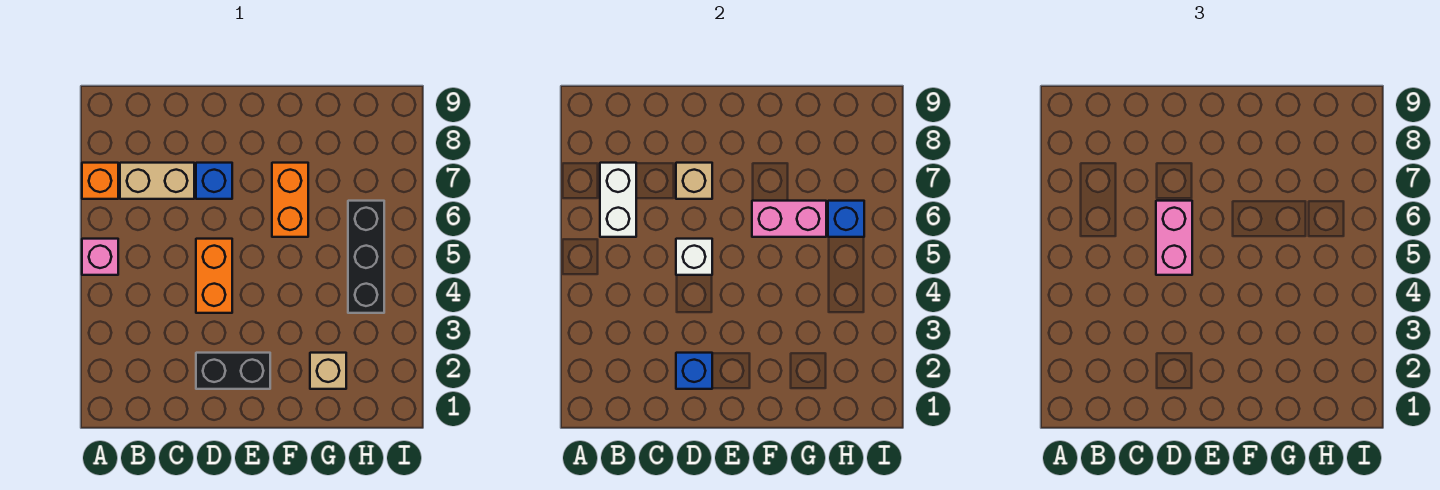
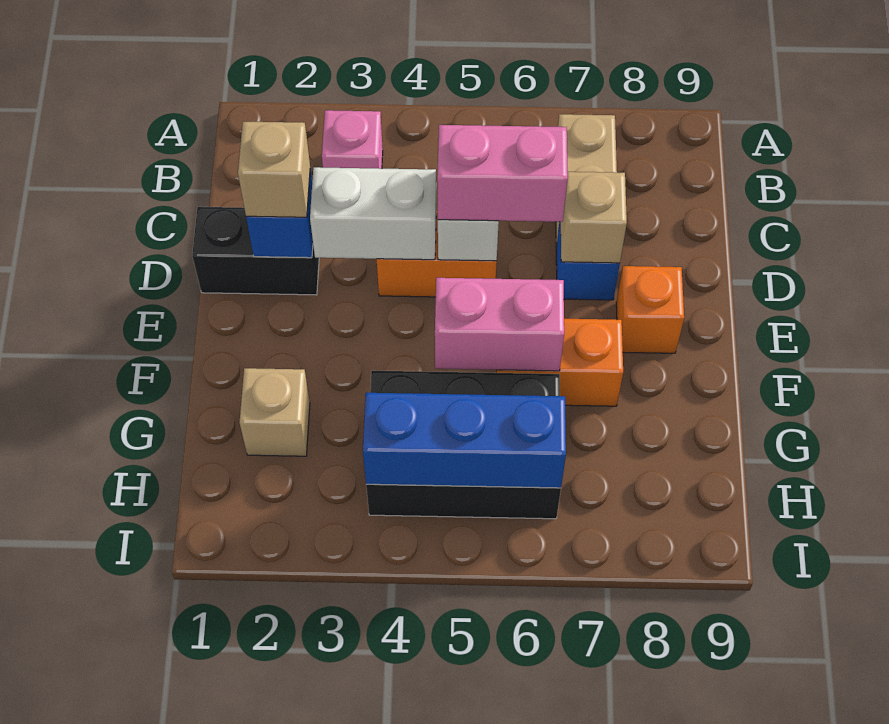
pink brick A5 level 1 -> pink brick B3 level 1
orange brick A7 level 1 -> orange brick E8 level 1
white brick B6:B7 level 2 -> white brick D3:D4 level 2
black brick D2:E2 level 1 -> black brick D1:D2 level 1
none -> tan brick D2 level 3
pink brick F6:G6 level 2 -> pink brick F5:F6 level 2
black brick H4:H6 level 1 -> black brick G4:H6 level 1
blue brick H6 level 2 -> blue brick H4:H6 level 2

